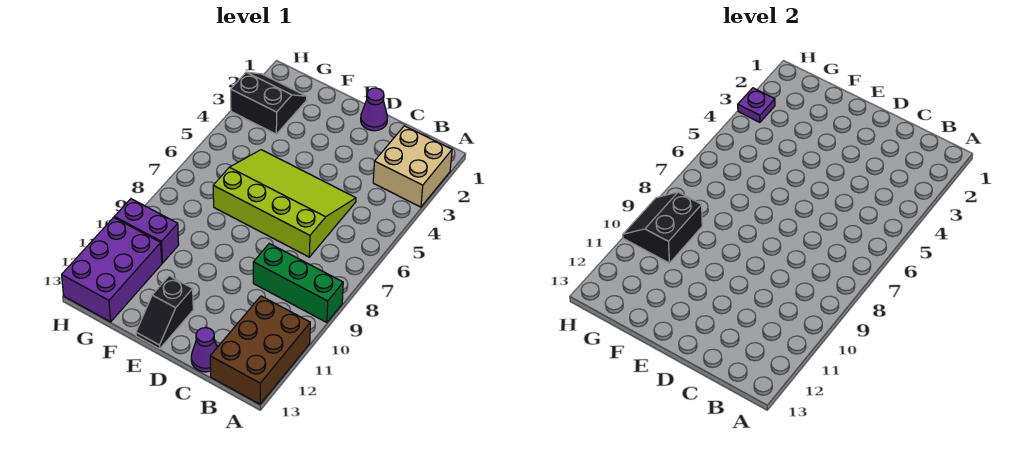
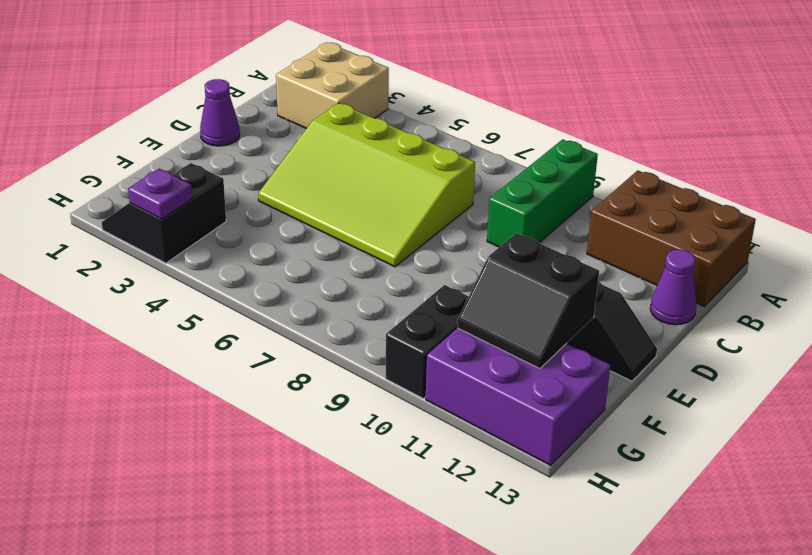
lime slope C5:F7 level 1 top 7 -> lime slope C4:E7 level 1 top C
black slope G9:H10 level 2 top G -> black slope F11:G12 level 2 top F
purple brick G10:H10 level 1 -> black brick G10:H10 level 1

